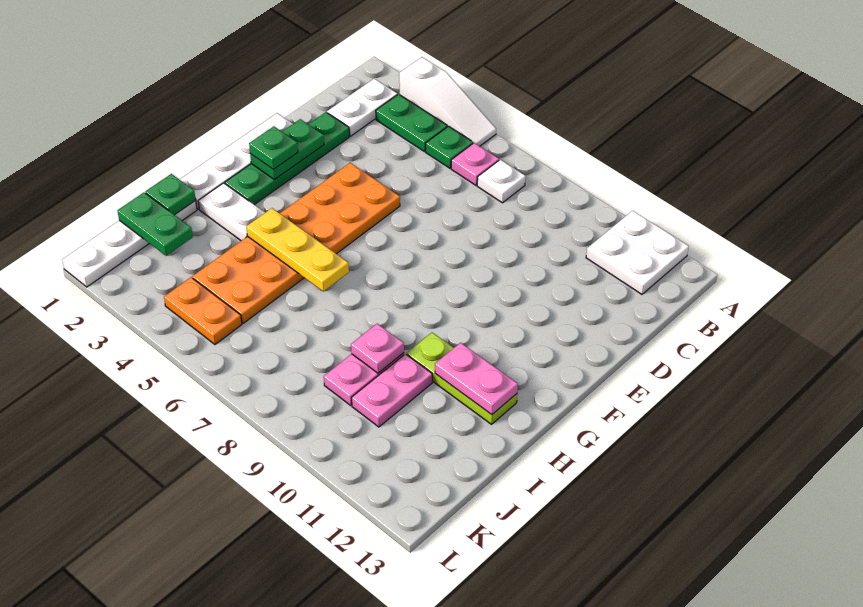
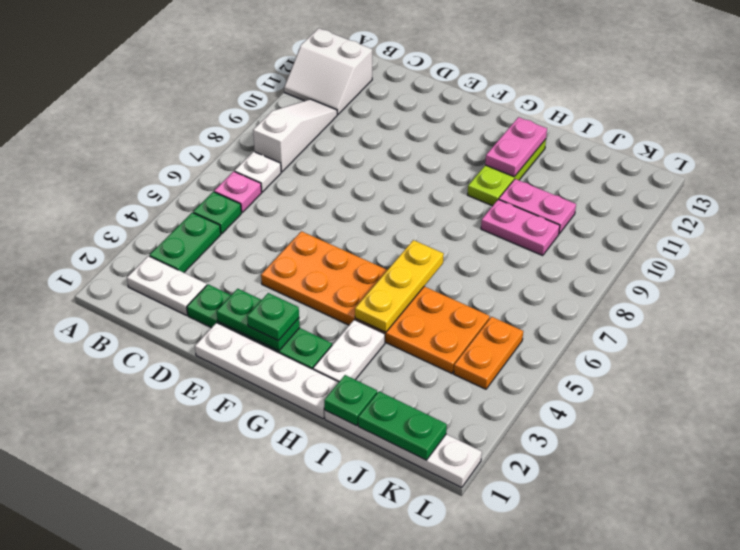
white slope A3:A5 level 1 top 3 -> white slope B8:B10 level 1 top 8
white plate A11:B12 level 1 -> white slope A11:B12 level 1 top 12
pink plate I9 level 2 -> none
green plate J1:J2 level 2 -> green plate J1:K1 level 2

